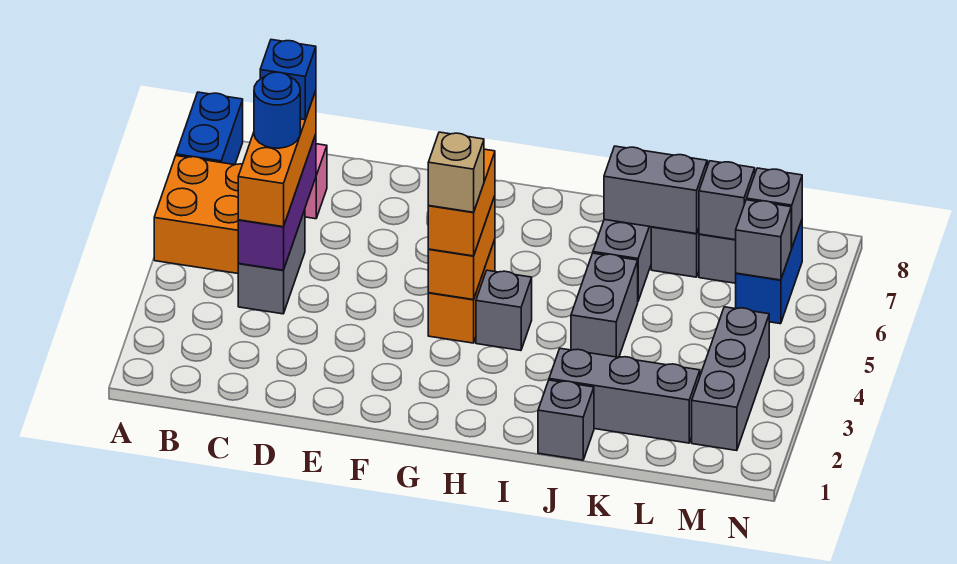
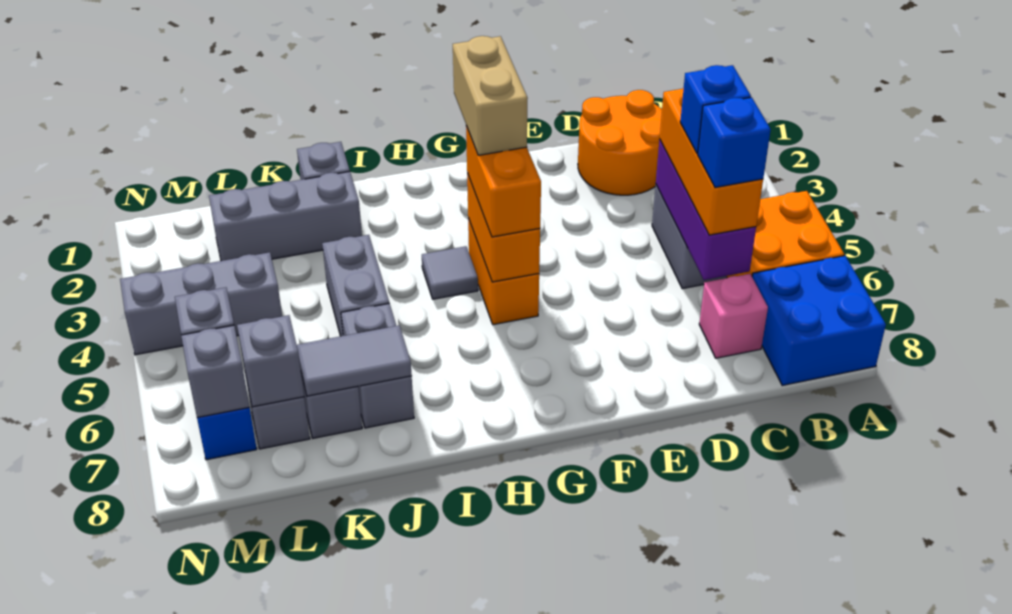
blue brick A7:A8 level 1 -> blue brick A7:B8 level 1
none -> orange round brick C1:D2 level 1
blue round brick C5 level 4 -> blue brick C5 level 4
tan brick G4 level 4 -> tan brick G3:G4 level 4
grey brick H4 level 1 -> grey tile H4 level 1
grey brick J7:K7 level 2 -> grey tile J7:K7 level 2
grey brick M2:M4 level 1 -> grey brick L4:N4 level 1

